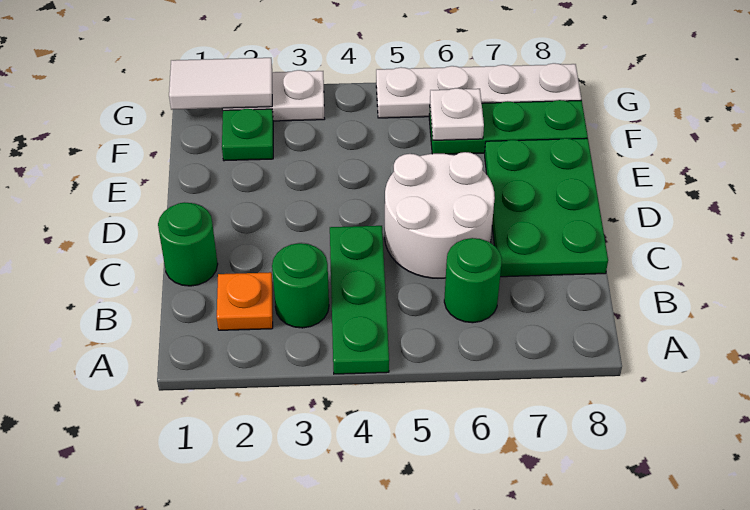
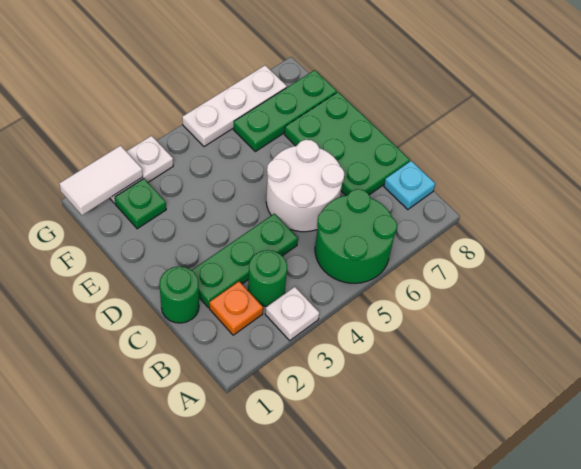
green plate A4:C4 level 1 -> green plate C2:C4 level 1
green round brick B6 level 1 -> green round brick A5:B6 level 1
none -> cyan plate B8 level 1
white plate F6 level 2 -> white plate A3 level 1
white plate G5:G8 level 1 -> white plate G5:G7 level 1

